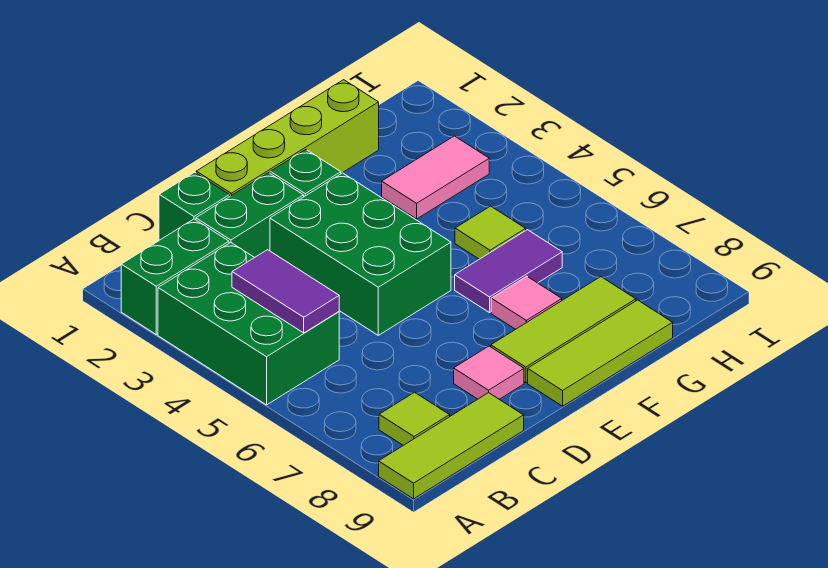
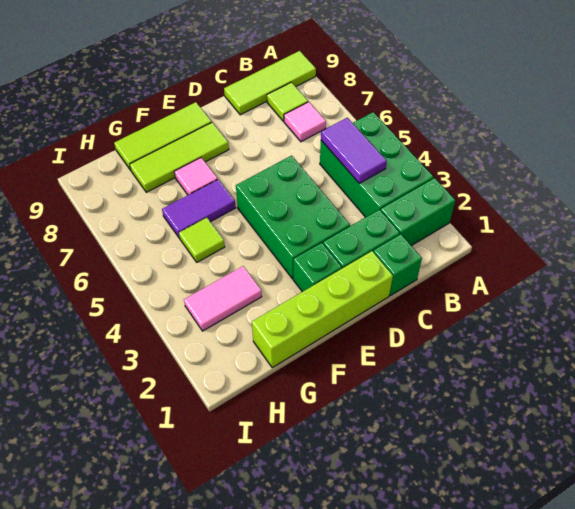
pink tile D8 level 1 -> pink tile B7 level 1

